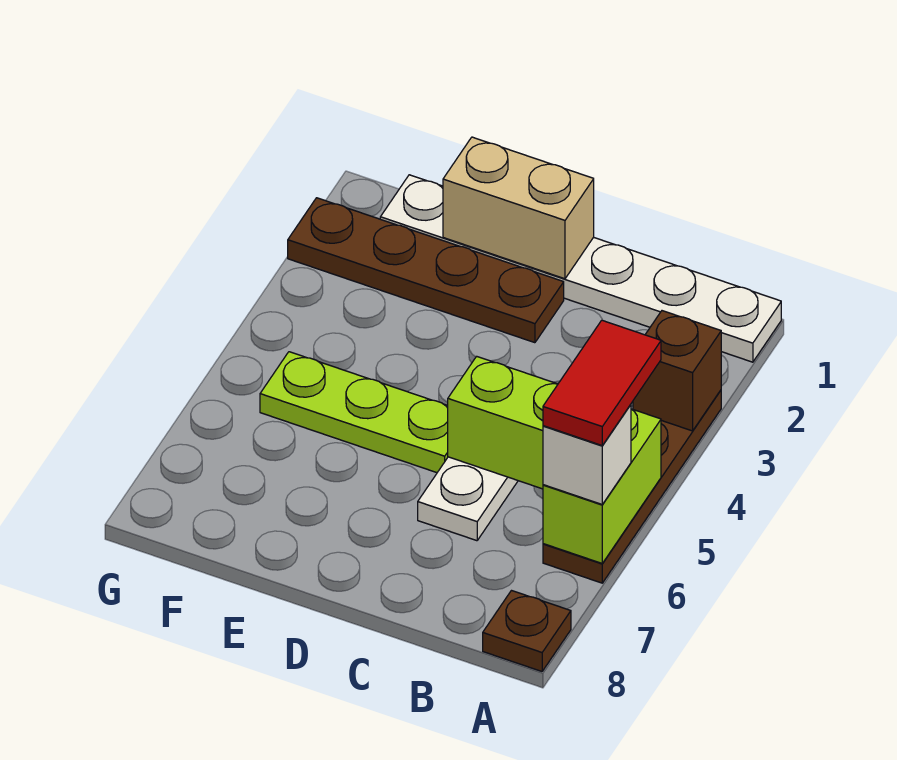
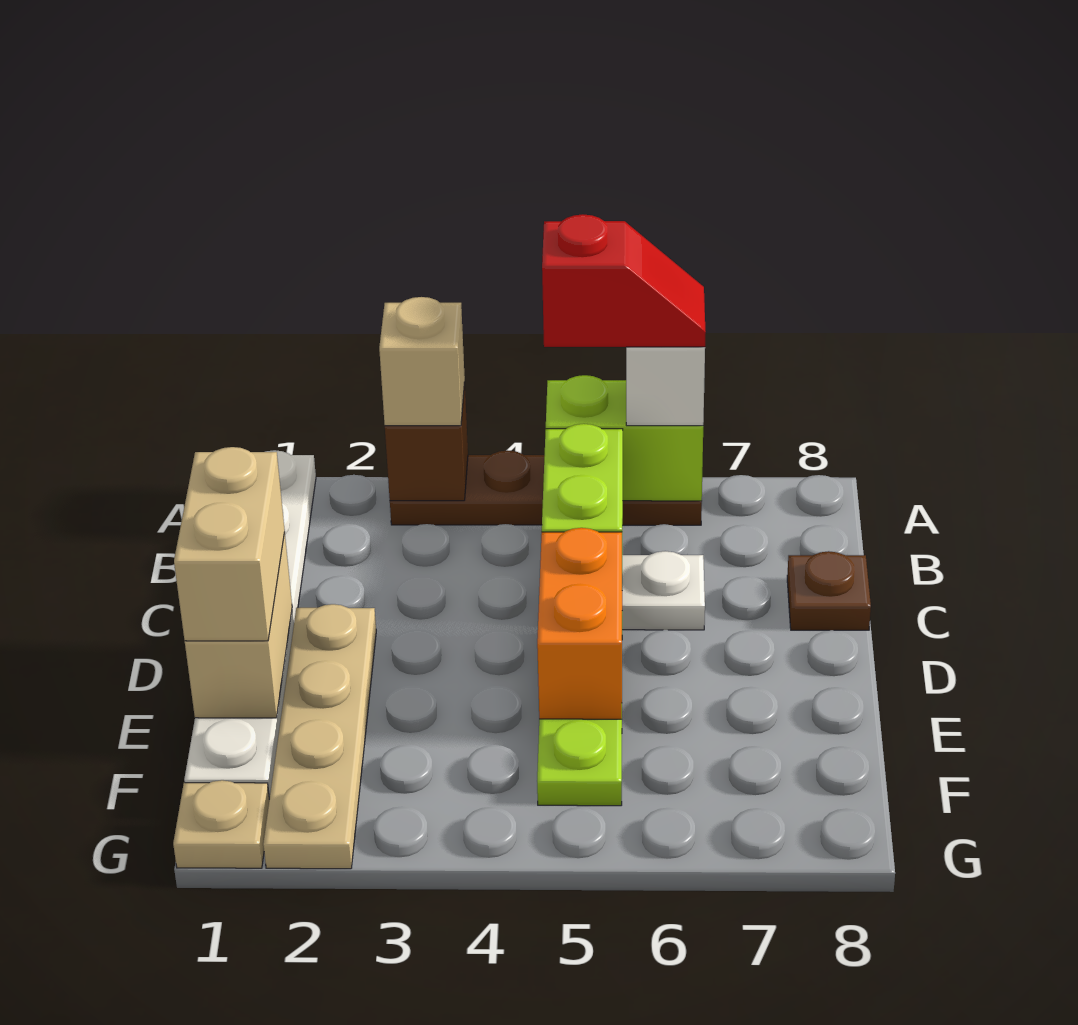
none -> tan brick A3 level 3
red tile A5:A6 level 4 -> red slope A5:A6 level 4 top 5
brown plate A8 level 1 -> brown plate C8 level 1
none -> tan brick D1:E1 level 3
brown plate D2:G2 level 1 -> tan plate D2:G2 level 1
none -> orange brick D5:E5 level 2
none -> tan plate G1 level 1

